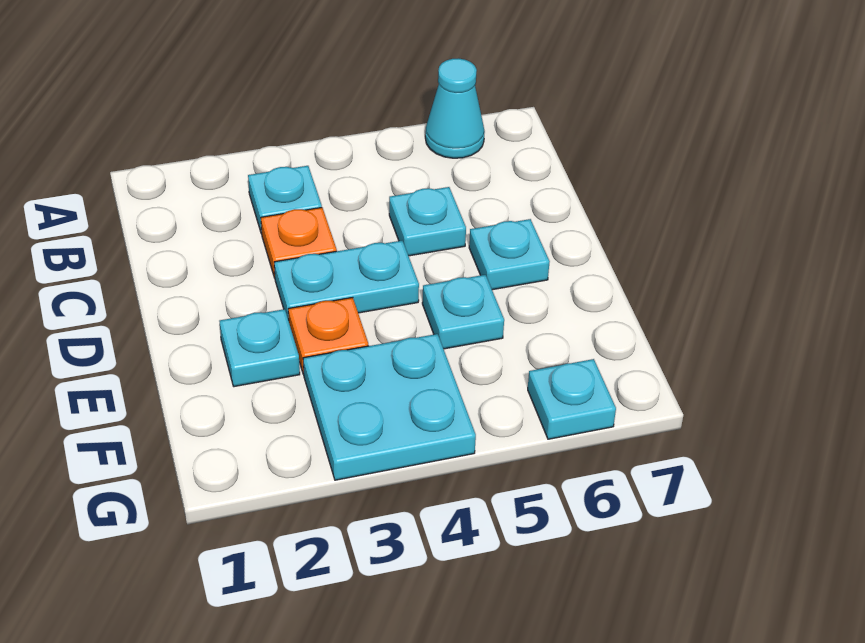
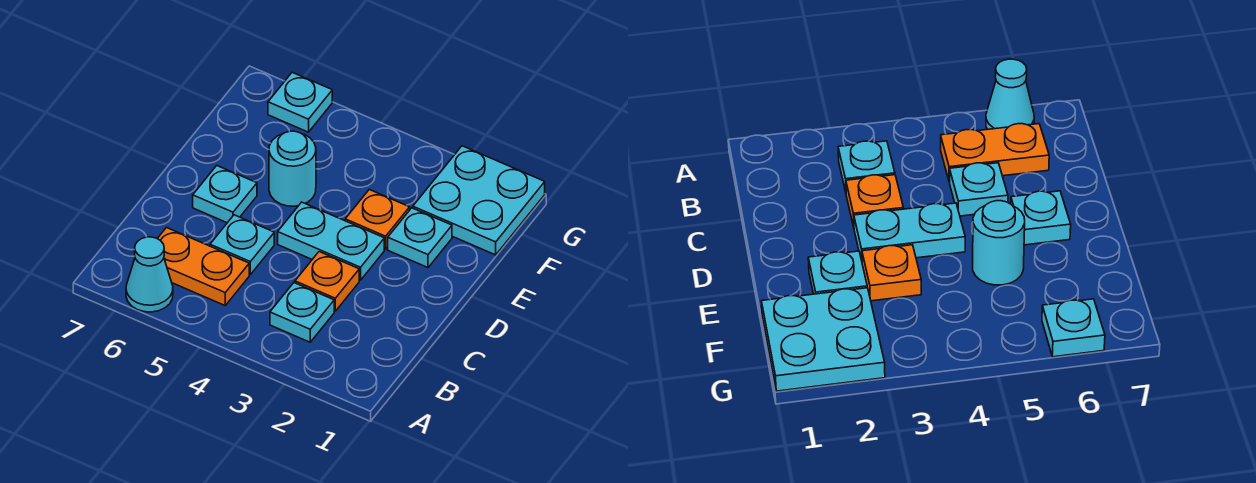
none -> orange plate B5:B6 level 1
cyan plate E5 level 1 -> cyan round brick E5 level 1
cyan plate F3:G4 level 1 -> cyan plate F1:G2 level 1

